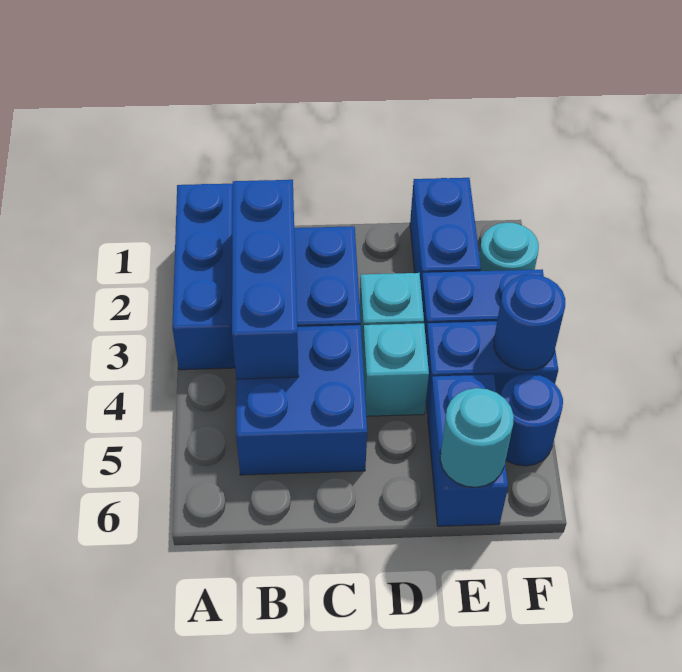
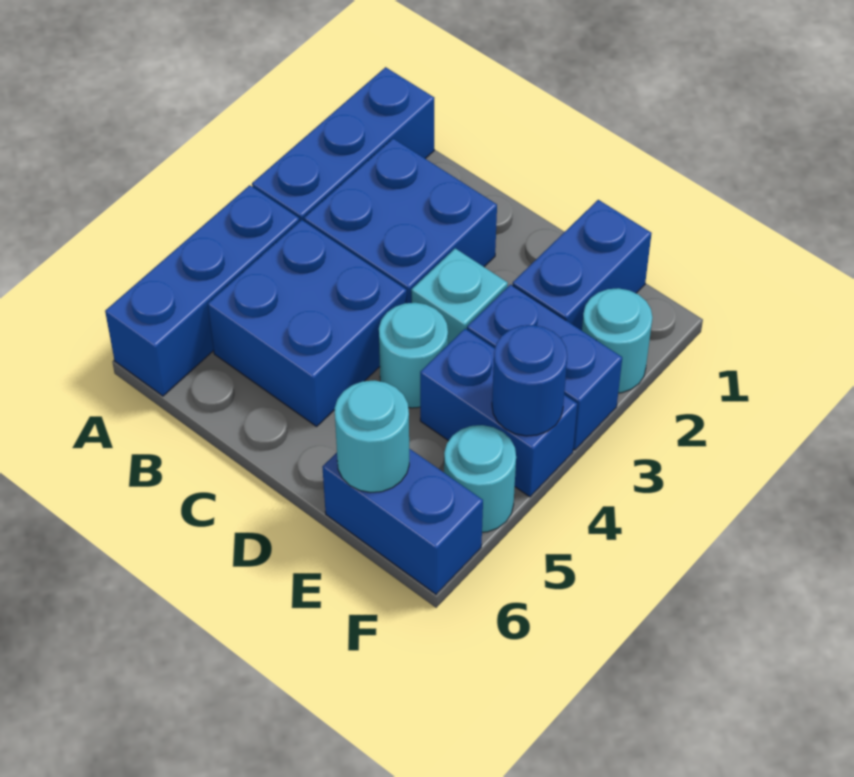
blue brick B2:B4 level 2 -> blue brick A4:A6 level 1
cyan brick D4 level 1 -> cyan round brick D4 level 1
blue brick E5:E6 level 1 -> blue brick E6:F6 level 1
blue round brick F5 level 1 -> cyan round brick F5 level 1

